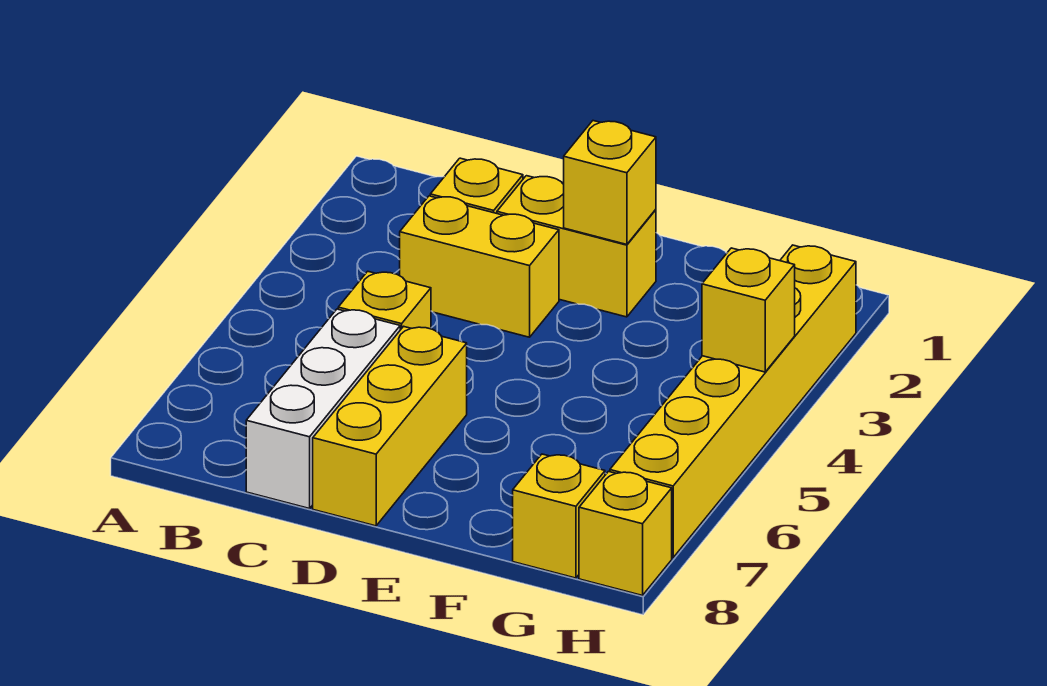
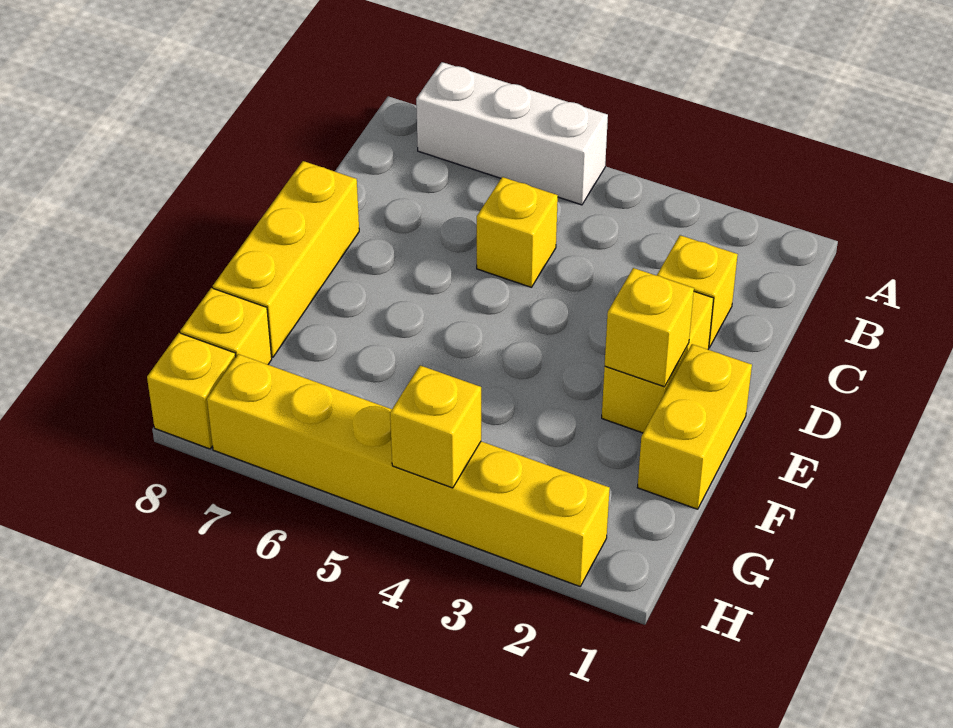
yellow brick C3:D3 level 1 -> yellow brick E1:F1 level 1
white brick C6:C8 level 1 -> white brick A5:A7 level 1
yellow brick D6:D8 level 1 -> yellow brick D8:F8 level 1

